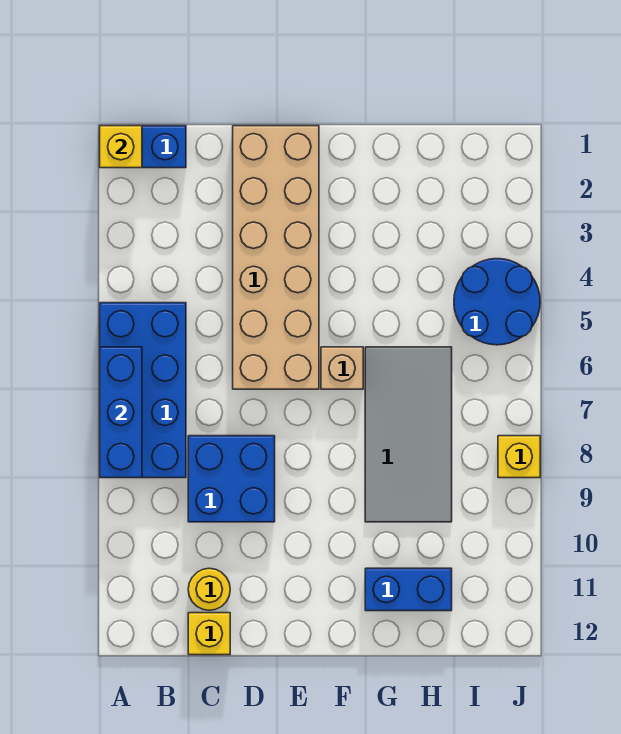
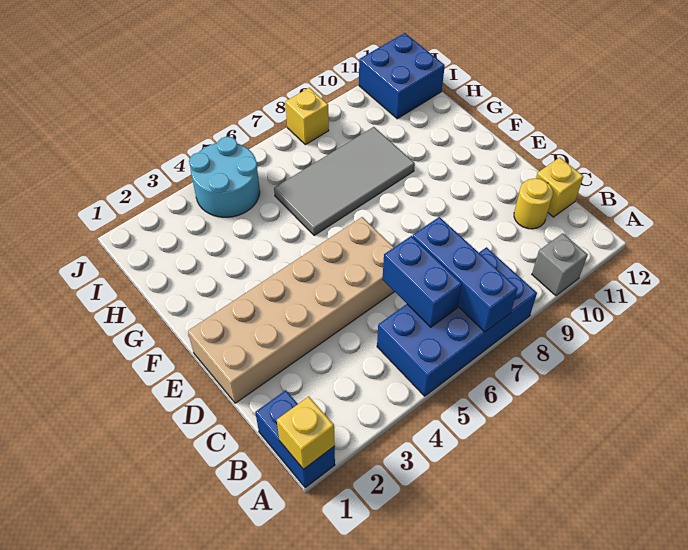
blue brick A6:A8 level 2 -> blue brick A7:C7 level 2
none -> grey brick A10 level 1
blue brick C8:D9 level 1 -> blue brick I11:J12 level 1
tan brick F6 level 1 -> none
blue brick G11:H11 level 1 -> blue brick B6:C6 level 2
blue round brick I4:J5 level 1 -> cyan round brick I4:J5 level 1

